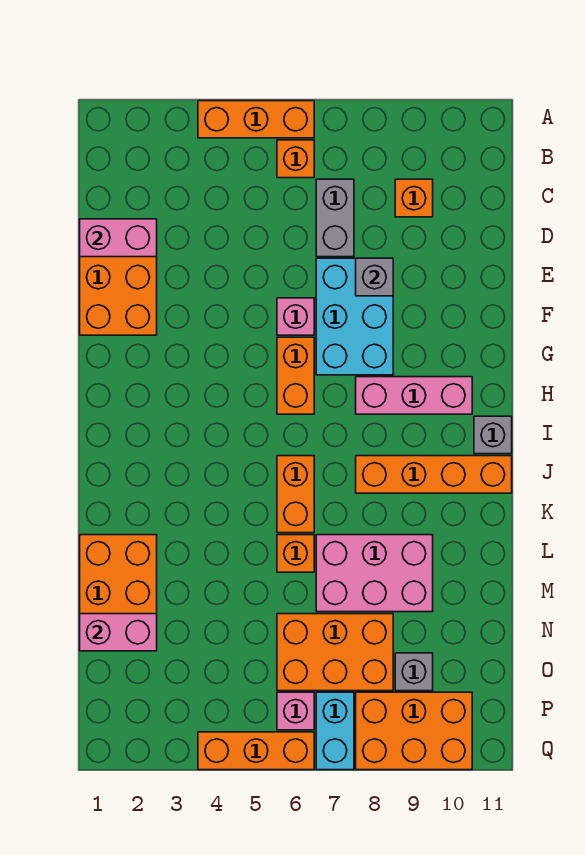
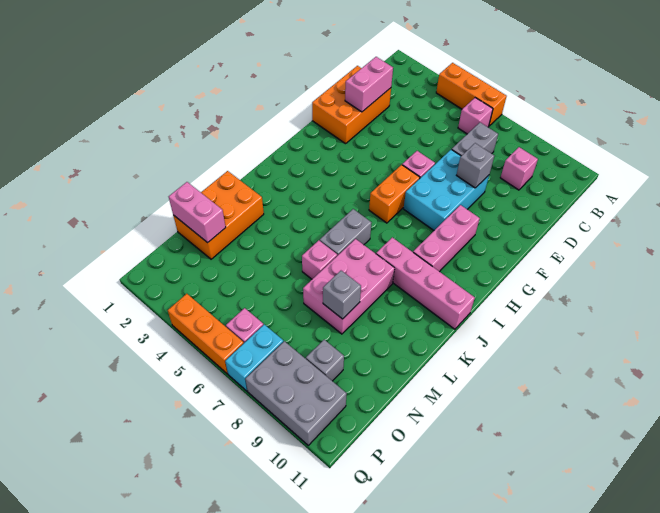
orange brick B6 level 1 -> pink brick B6 level 1
orange brick C9 level 1 -> pink brick C9 level 1
pink brick D1:D2 level 2 -> pink brick D2:E2 level 2
pink brick H8:H10 level 1 -> pink brick G9:I9 level 1
grey brick I11 level 1 -> grey brick M8 level 2
orange brick J6:K6 level 1 -> grey brick J6:K6 level 1
orange brick J8:J11 level 1 -> pink brick J8:J11 level 1
orange brick L6 level 1 -> pink brick L6 level 1
pink brick L7:M9 level 1 -> pink brick K7:M8 level 1
orange brick N6:O8 level 1 -> none
orange brick P8:Q10 level 1 -> grey brick P8:Q10 level 1

